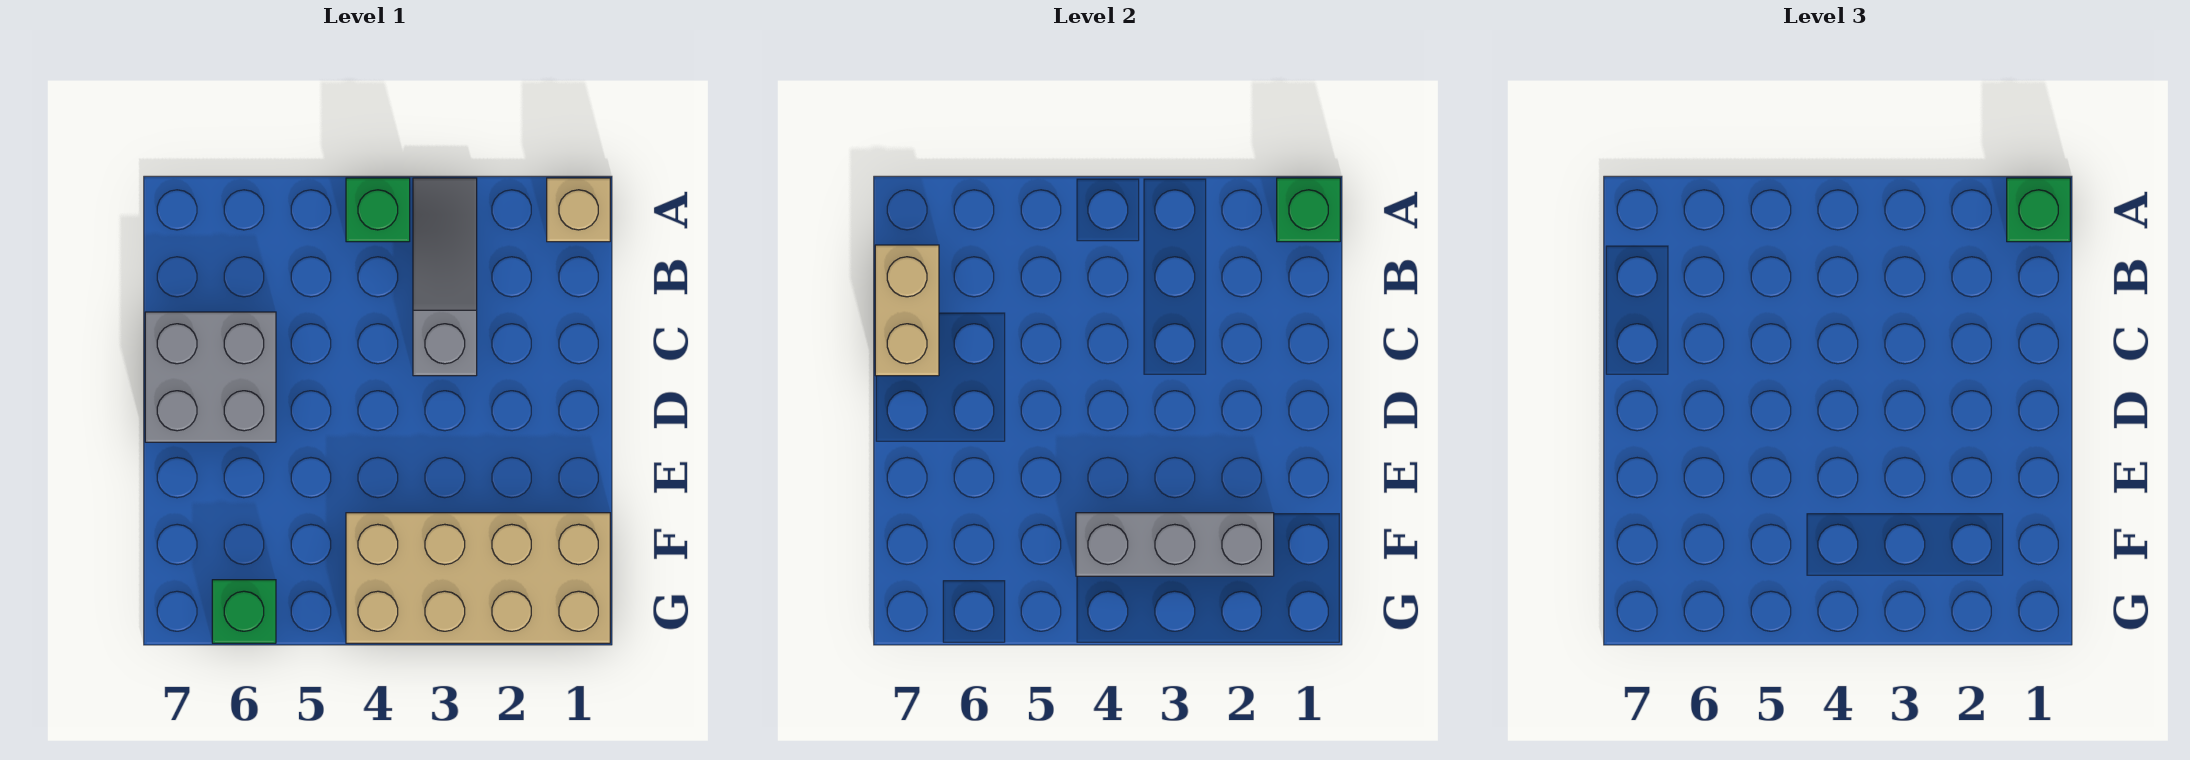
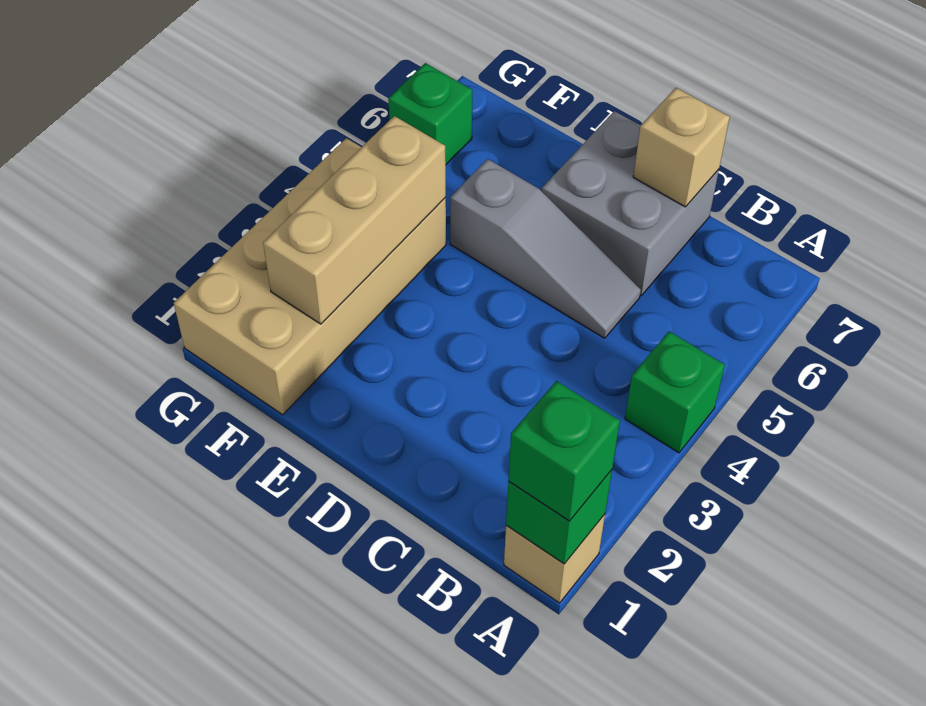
grey slope A3:C3 level 1 top C -> grey slope C5:E5 level 1 top E
tan brick B7:C7 level 2 -> tan brick C7 level 2
grey brick F2:F4 level 2 -> tan brick F2:F4 level 2

